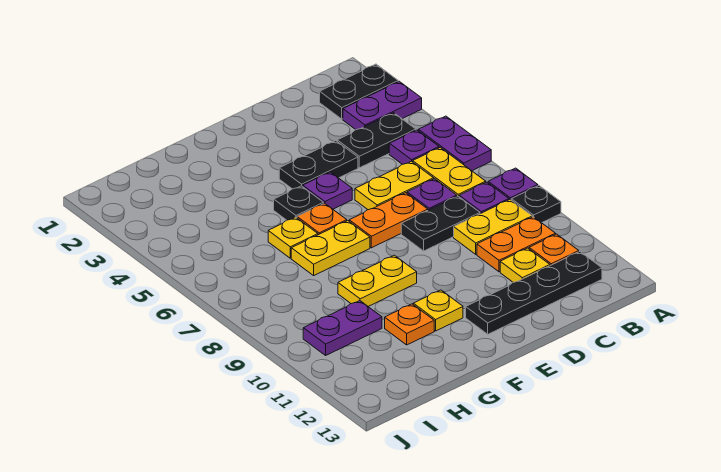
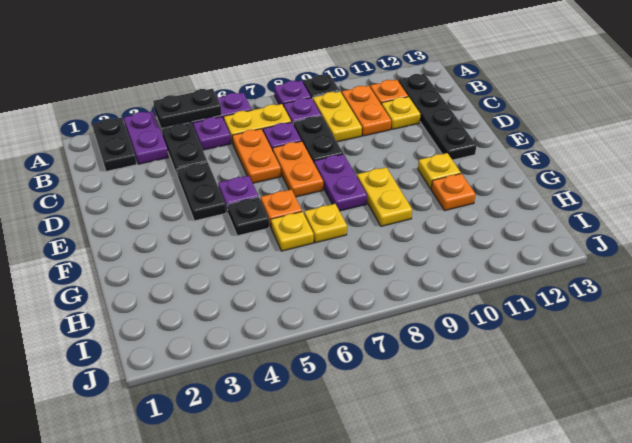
none -> black plate A4:A5 level 2
yellow plate C6:D6 level 1 -> orange plate C6:D6 level 1
yellow plate F7:G7 level 1 -> yellow plate G7 level 1
purple plate H10:I10 level 1 -> purple plate E8:F8 level 1

